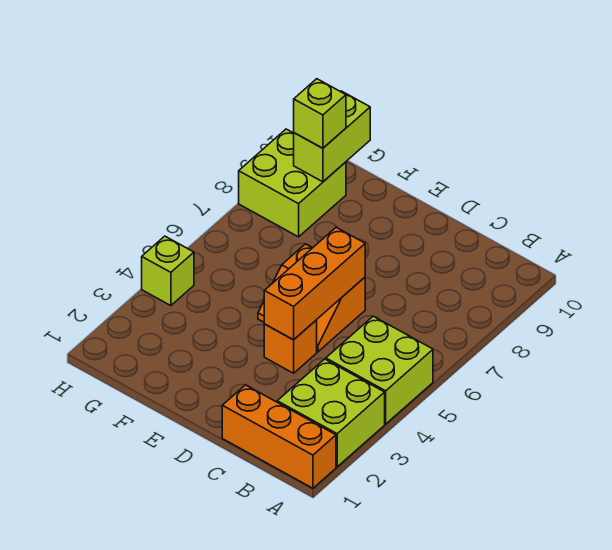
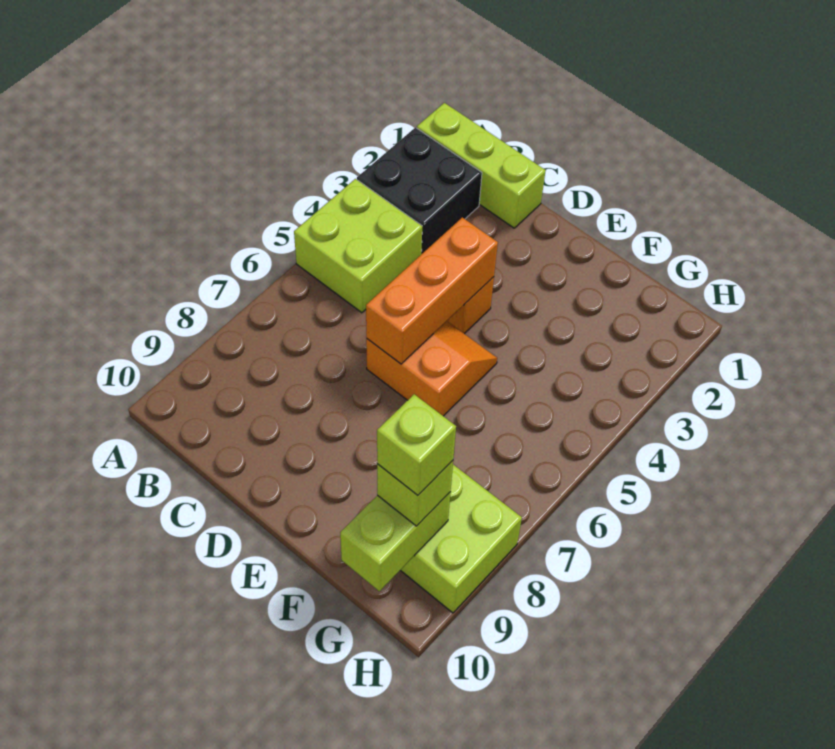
orange brick A1:C1 level 1 -> lime brick A1:C1 level 1
lime brick A2:B3 level 1 -> black brick A2:B3 level 1
lime brick H4 level 1 -> lime brick G9 level 4

